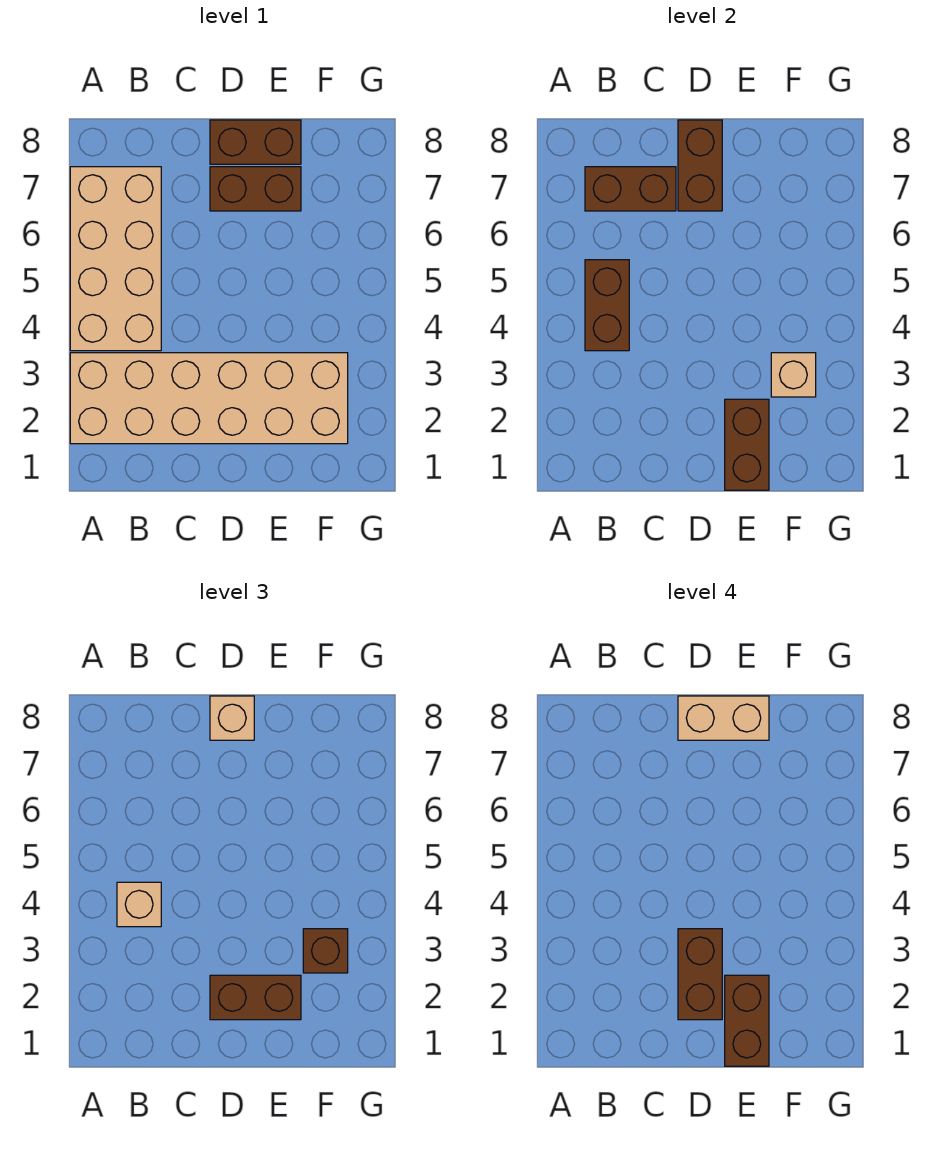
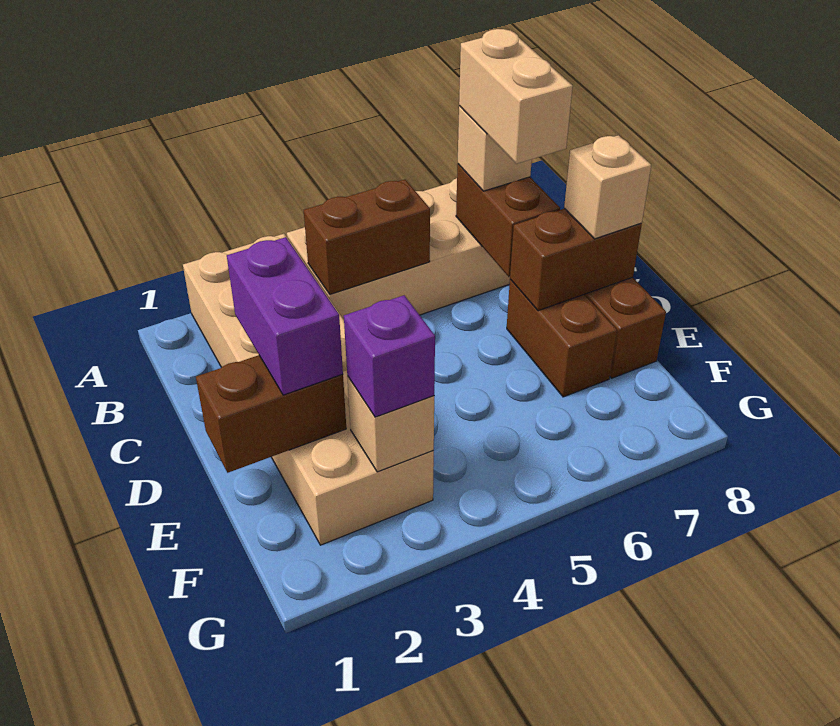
tan brick B4 level 3 -> tan brick B7 level 3
brown brick D2:E2 level 3 -> purple brick D2:E2 level 3
brown brick D2:D3 level 4 -> none
tan brick D8:E8 level 4 -> tan brick B7:C7 level 4
brown brick E1:E2 level 4 -> none
brown brick F3 level 3 -> purple brick F3 level 3

